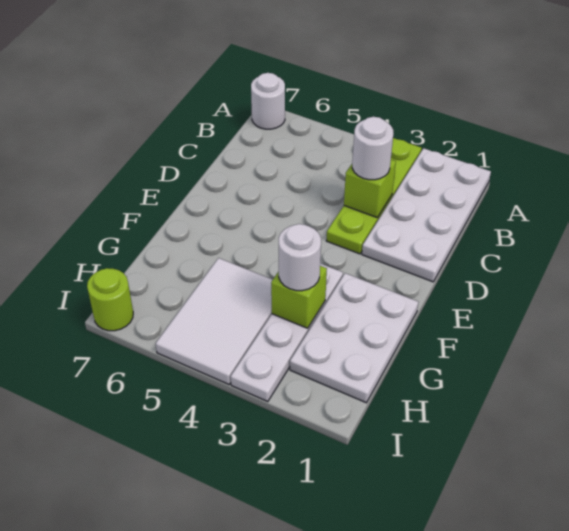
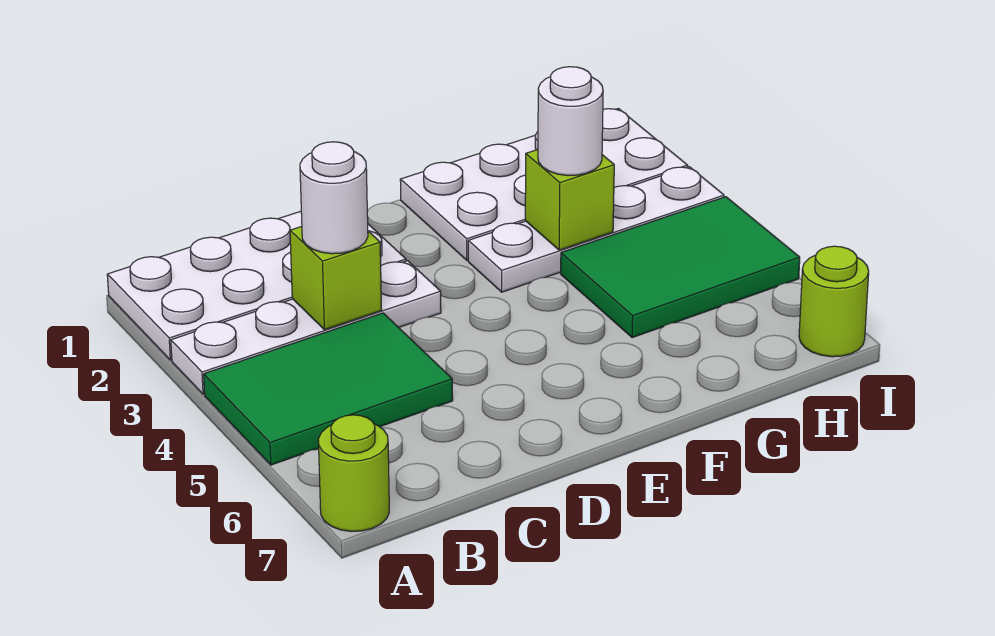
lime plate A3:D3 level 1 -> white plate A3:D3 level 1
none -> green tile A4:C5 level 1
white round brick A7 level 1 -> lime round brick A7 level 1
white plate F1:H2 level 1 -> white plate F1:I2 level 1
white tile G4:I5 level 1 -> green tile G4:I5 level 1

